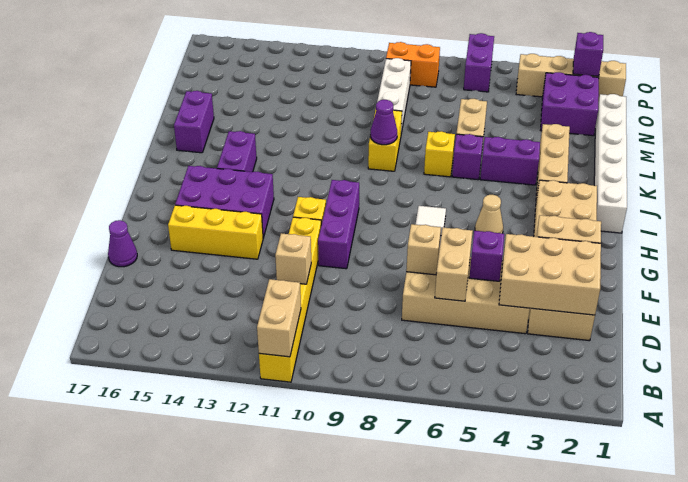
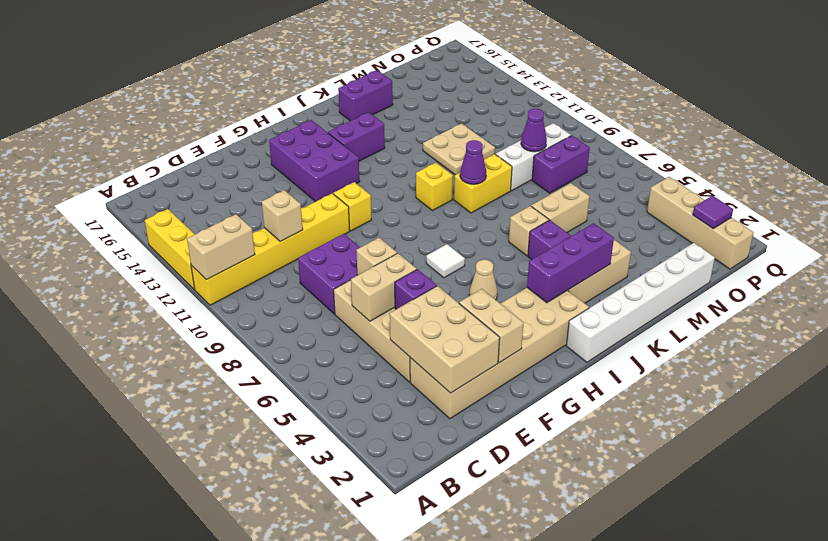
purple cone E17 level 1 -> purple cone N9 level 2
purple brick F10:H10 level 1 -> purple brick I3:K3 level 2
yellow brick F13:F15 level 1 -> yellow brick A12:A14 level 1
purple brick K6 level 1 -> tan brick K6 level 1
yellow brick K7 level 1 -> yellow brick J10 level 1
none -> tan plate L11:M12 level 1
purple brick N2:O3 level 1 -> purple brick D8:E9 level 1
purple brick P2 level 2 -> purple tile P2 level 2
purple brick P6:Q6 level 1 -> purple brick N8:O8 level 1
orange brick P8:P9 level 1 -> none

